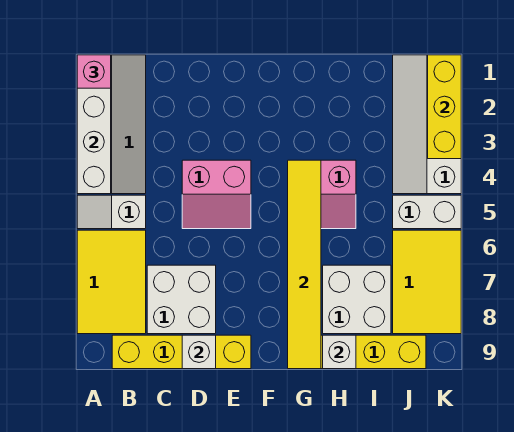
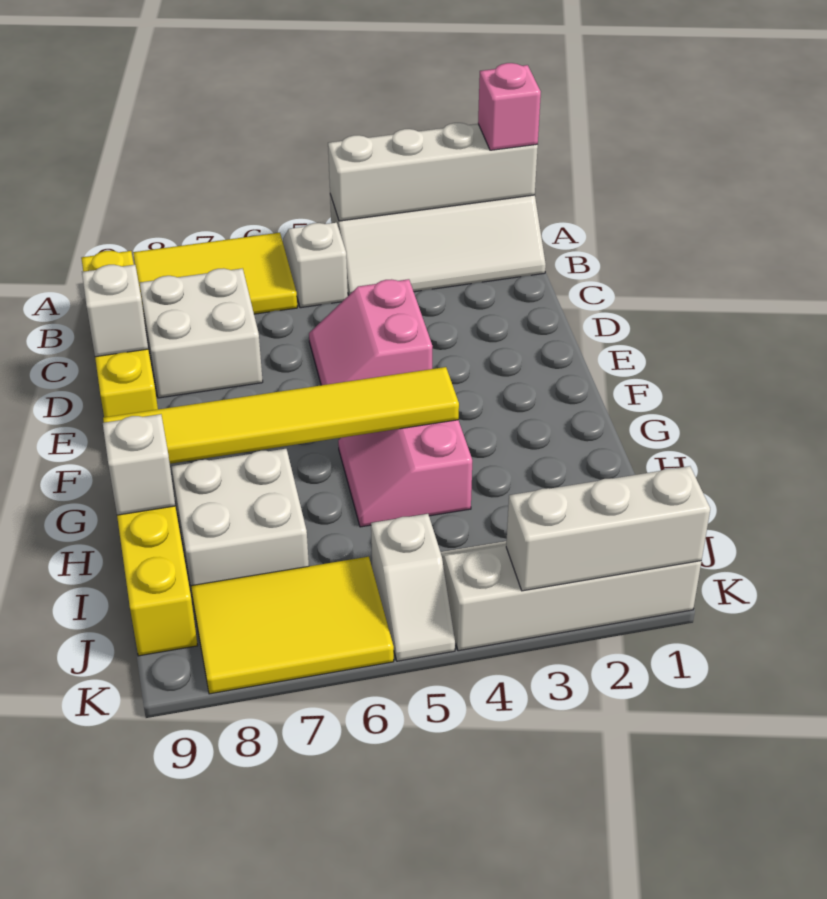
white brick J5:K5 level 1 -> white slope J5:K5 level 1 top J
yellow brick K1:K3 level 2 -> white brick K1:K3 level 2

